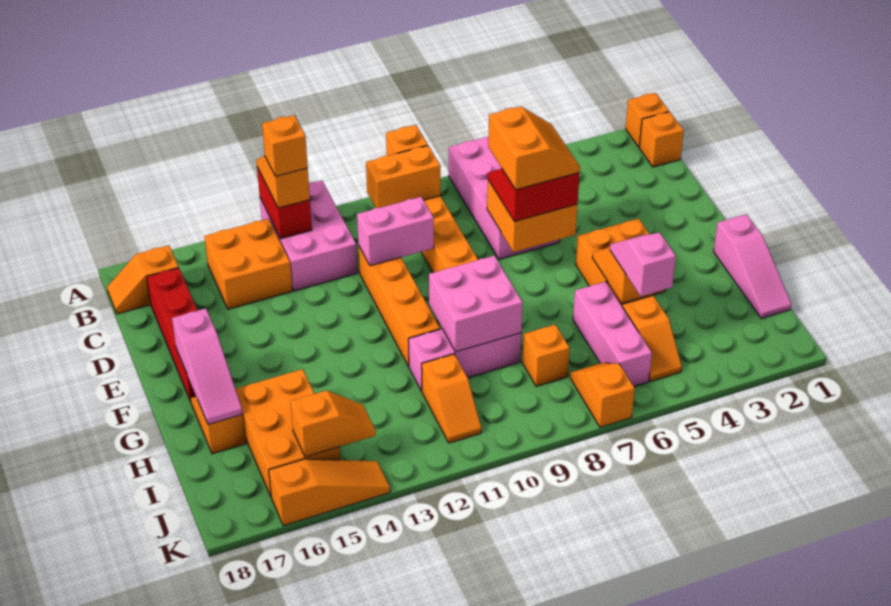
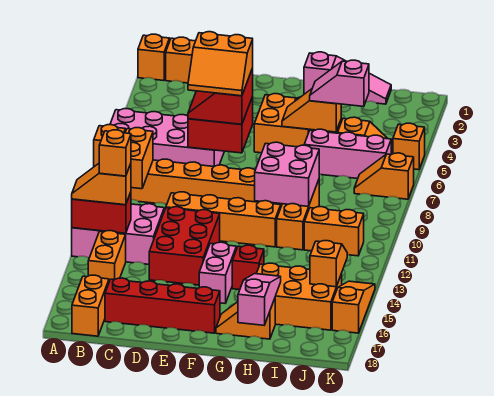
orange brick B14:C15 level 1 -> orange brick B14:B15 level 1
orange slope B17:B18 level 1 top 17 -> orange brick B17:B18 level 1
orange brick D6:E7 level 2 -> red brick D6:E7 level 2
orange slope D6:E7 level 4 top 7 -> orange slope D6:E7 level 4 top 6
pink brick D10:D11 level 2 -> pink brick F14:F15 level 1
none -> red brick D12:E14 level 1
pink slope F17:H17 level 2 top F -> pink slope H16:H18 level 2 top 18
none -> red brick G14 level 1
pink brick H9:H11 level 1 -> orange brick H9:H11 level 1
orange brick I8 level 1 -> orange brick K5 level 1
orange slope I11:J11 level 1 top I -> orange brick I11:J11 level 1

